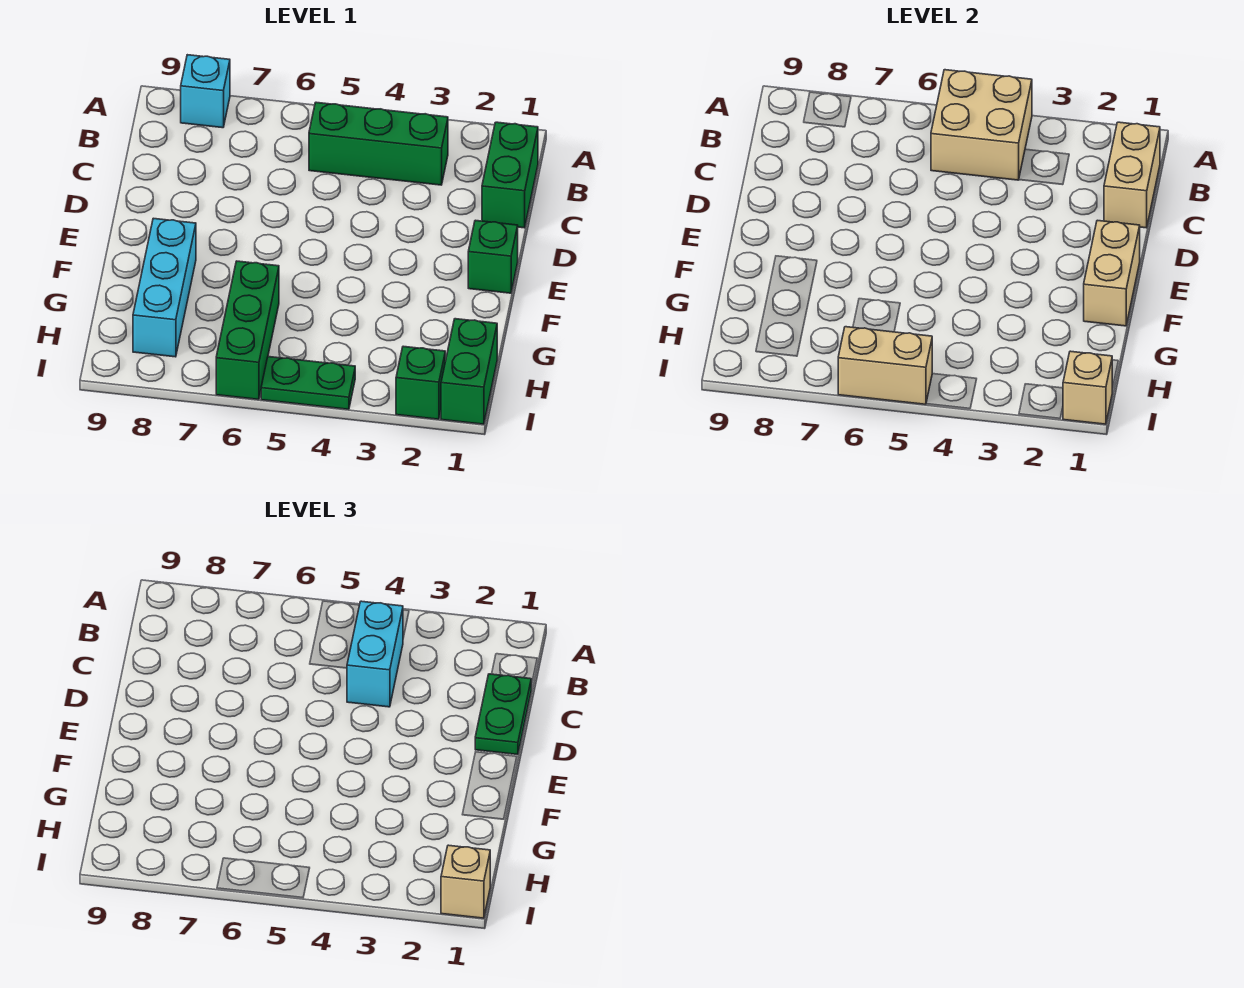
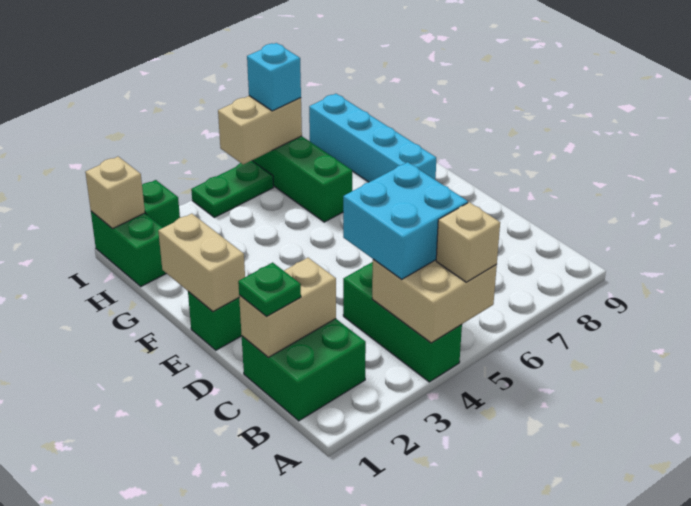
cyan brick A8 level 1 -> cyan brick I6 level 3
green brick B1:C1 level 1 -> green brick B1:C2 level 1
tan brick B1:C1 level 2 -> tan brick C1:C2 level 2
green brick B3:B5 level 1 -> green brick A4:C4 level 1
cyan brick B4:C4 level 3 -> cyan brick B4:C5 level 3
green plate C1:D1 level 3 -> green plate C1 level 3
cyan brick F8:H8 level 1 -> cyan brick F8:I8 level 1
tan brick I1 level 3 -> tan brick A5 level 3

